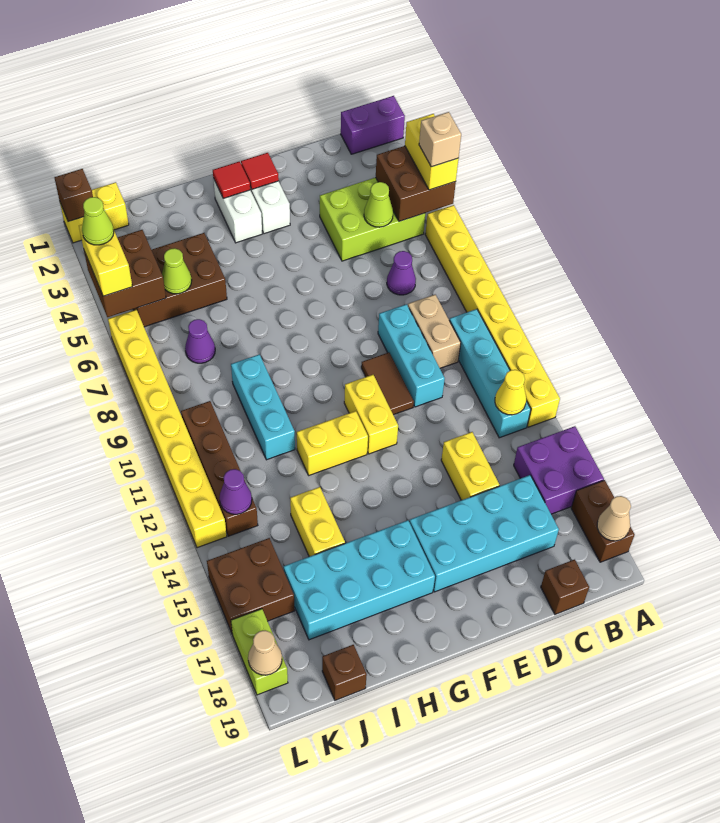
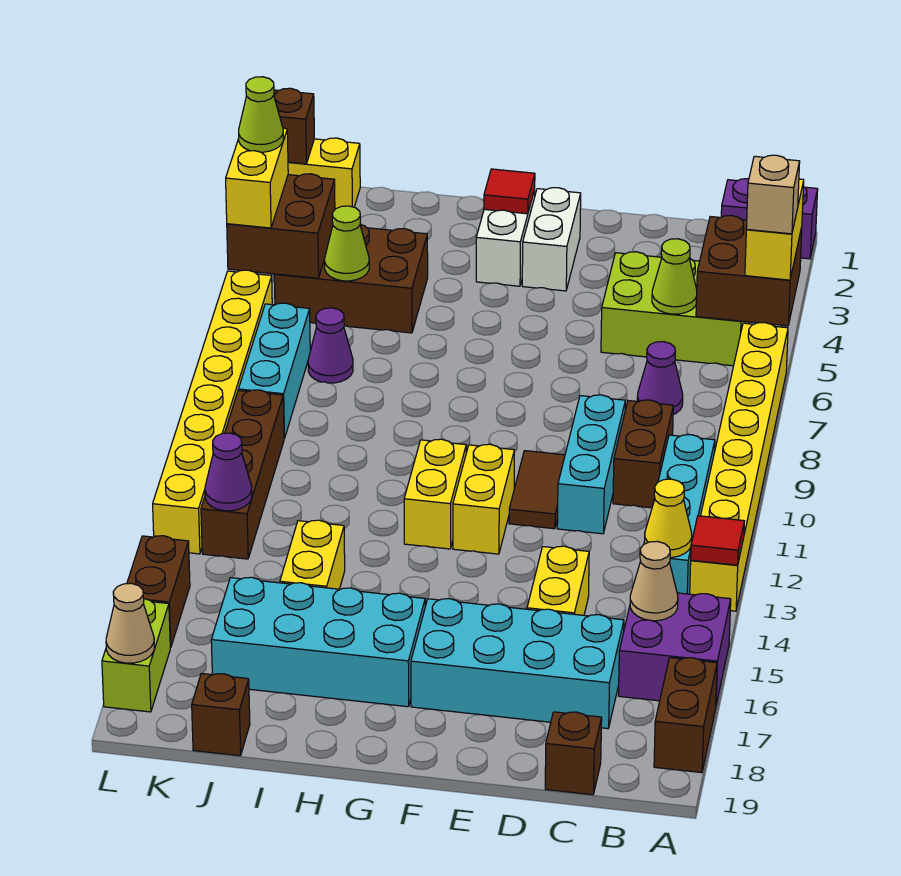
tan cone A18 level 2 -> tan cone B15 level 2
tan brick C9:C10 level 1 -> brown brick C9:C10 level 1
red tile F2 level 2 -> red tile A13 level 2
yellow brick G12:H12 level 1 -> yellow brick G11:G12 level 1
cyan brick I9:I11 level 1 -> cyan brick K7:K9 level 1
brown brick K15:L16 level 1 -> brown brick L15:L16 level 1

